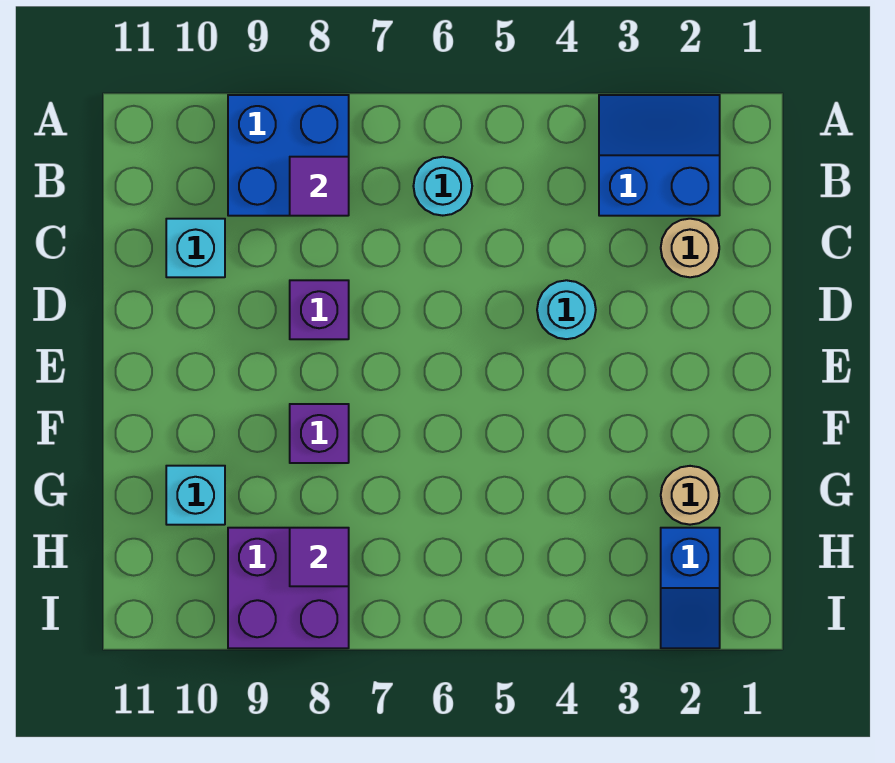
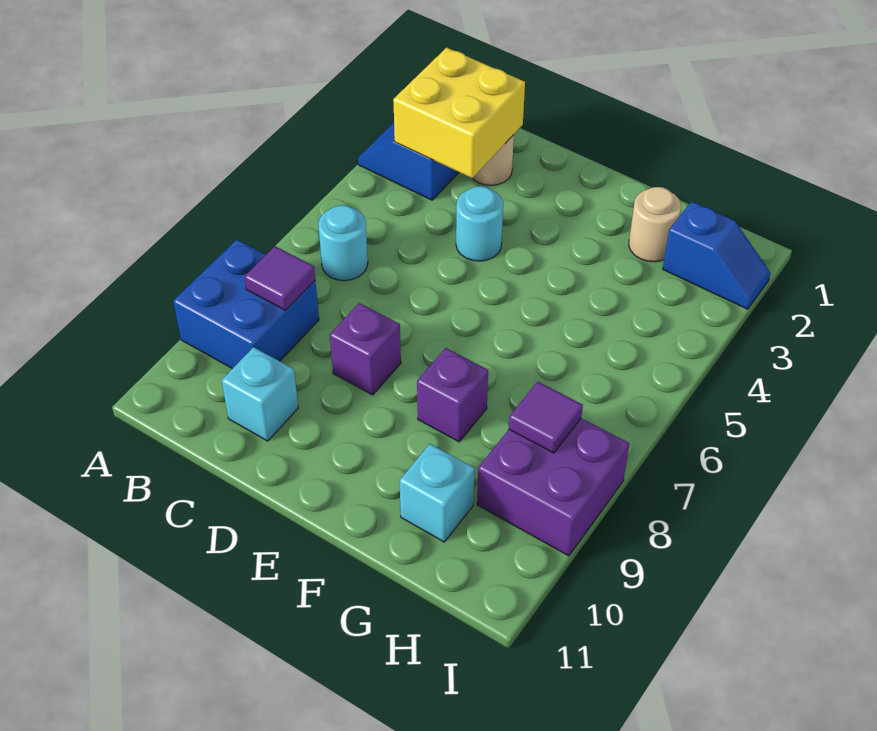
none -> yellow brick B2:C3 level 2

